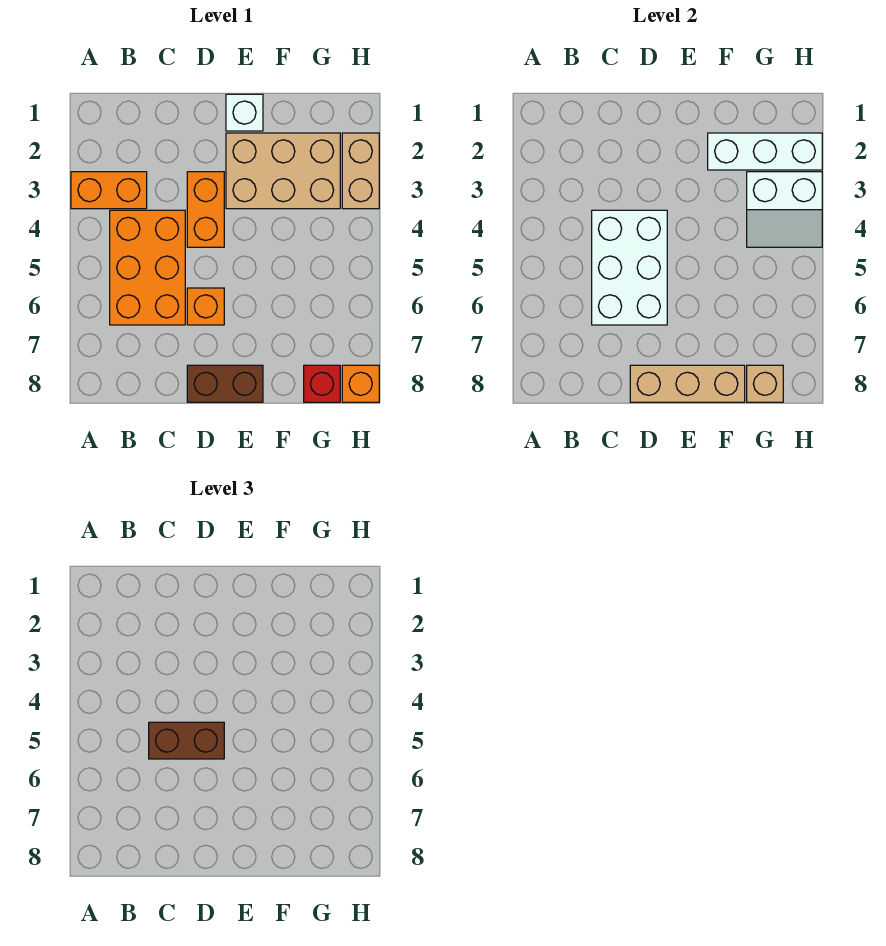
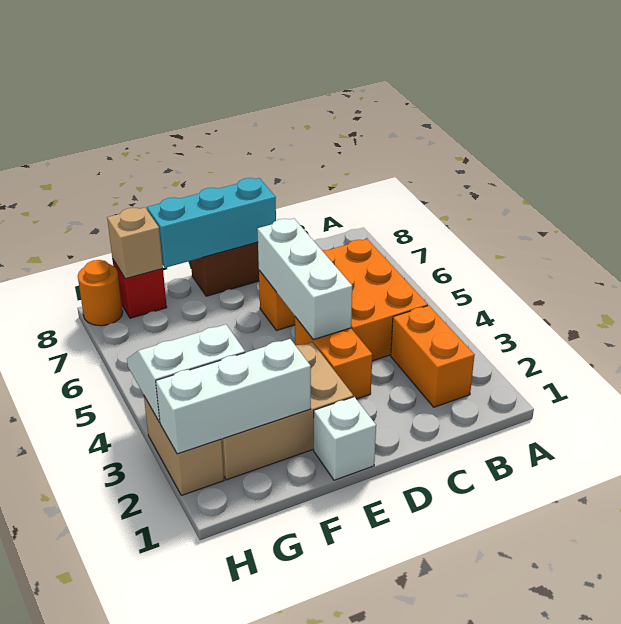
orange brick A3:B3 level 1 -> orange brick B2:B3 level 1
white brick C4:D6 level 2 -> white brick D4:D6 level 2
brown brick C5:D5 level 3 -> none
tan brick D8:F8 level 2 -> cyan brick D8:F8 level 2
orange brick H8 level 1 -> orange round brick H8 level 1

